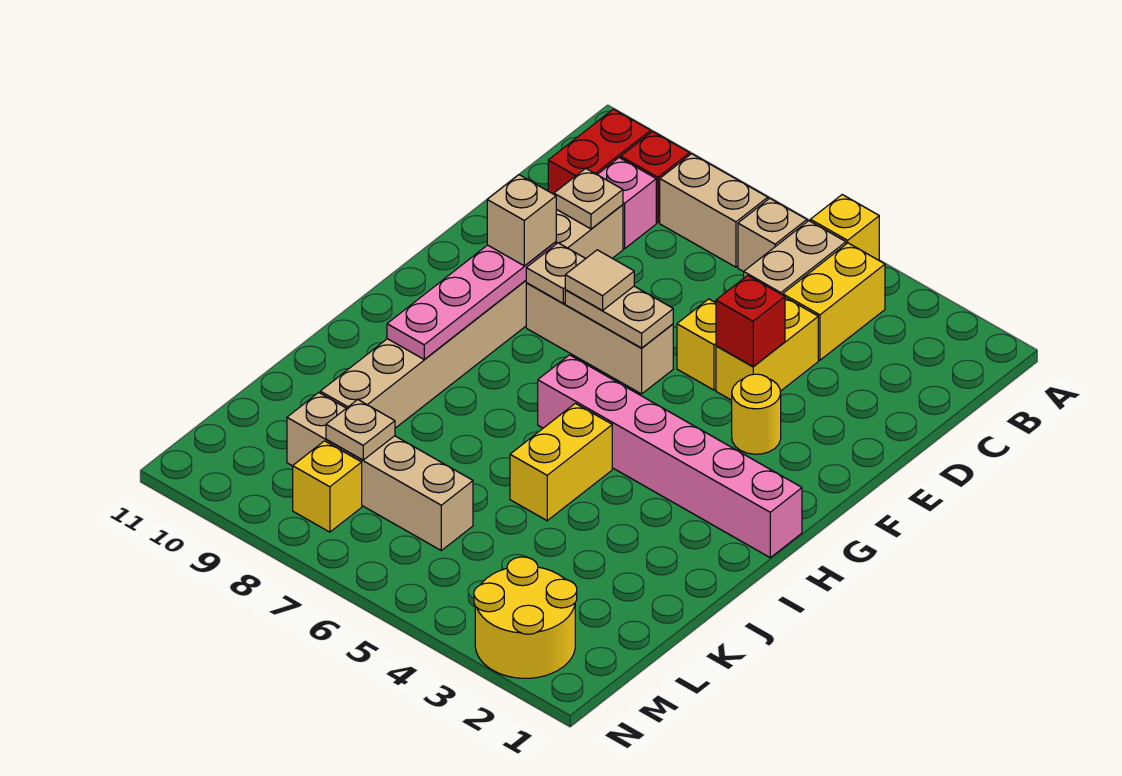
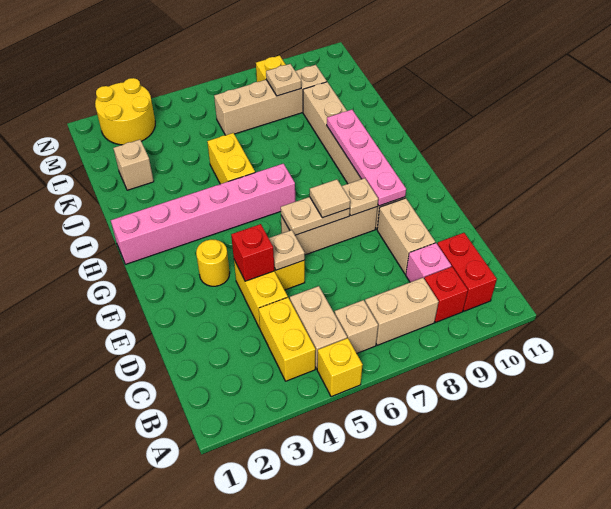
tan plate D9 level 2 -> tan plate E5 level 2
tan brick F9 level 3 -> tan brick K2 level 1

